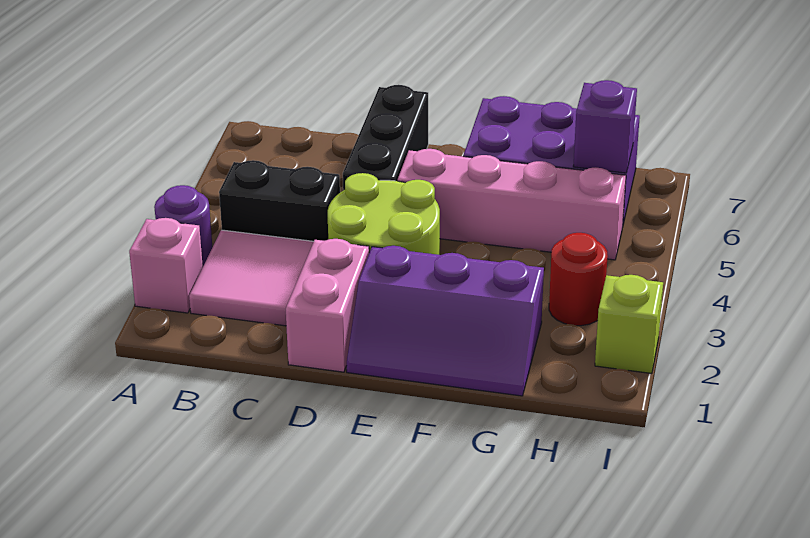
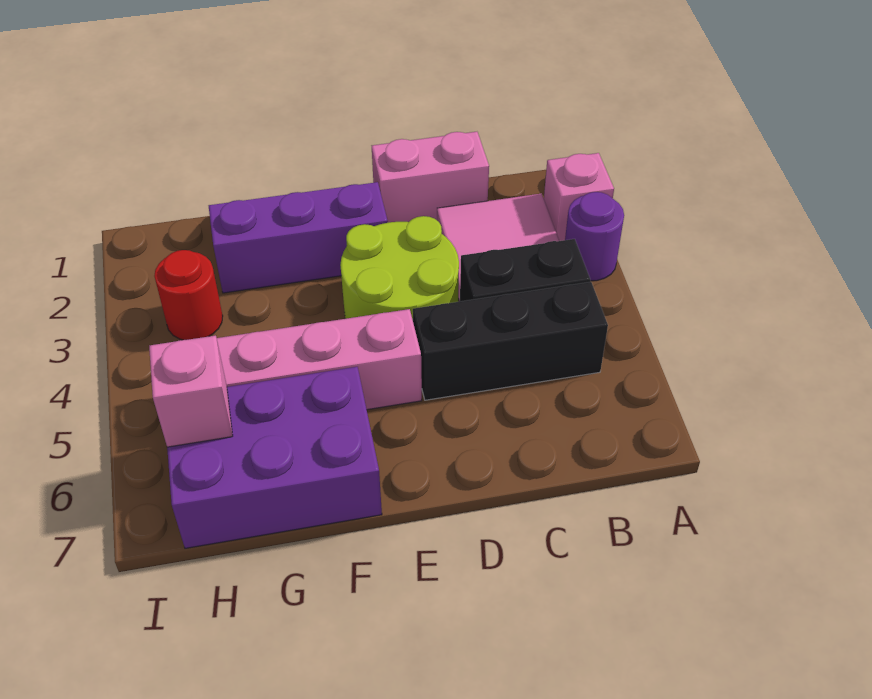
pink brick D1:D2 level 1 -> pink brick C1:D1 level 1
black brick D5:D7 level 1 -> black brick B5:D5 level 1
purple brick H6 level 2 -> pink brick H6 level 2
lime brick I2 level 1 -> none

